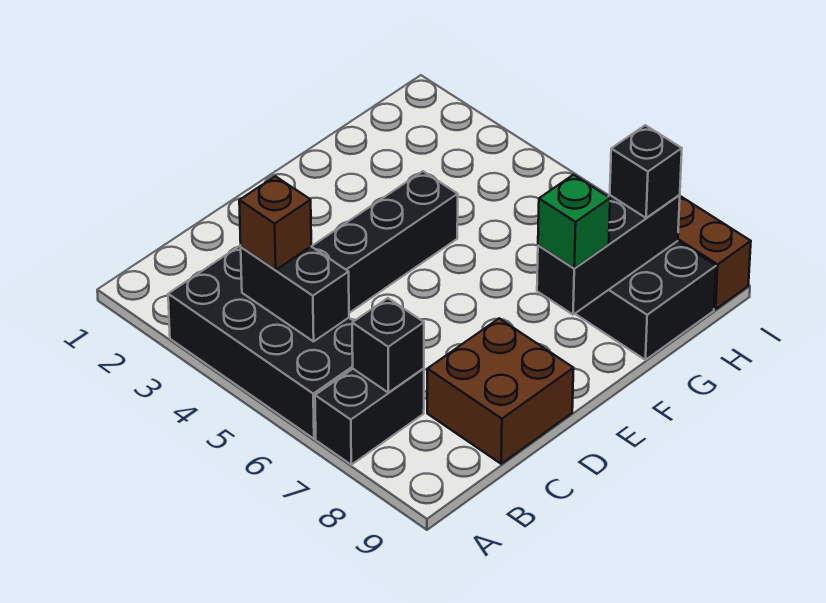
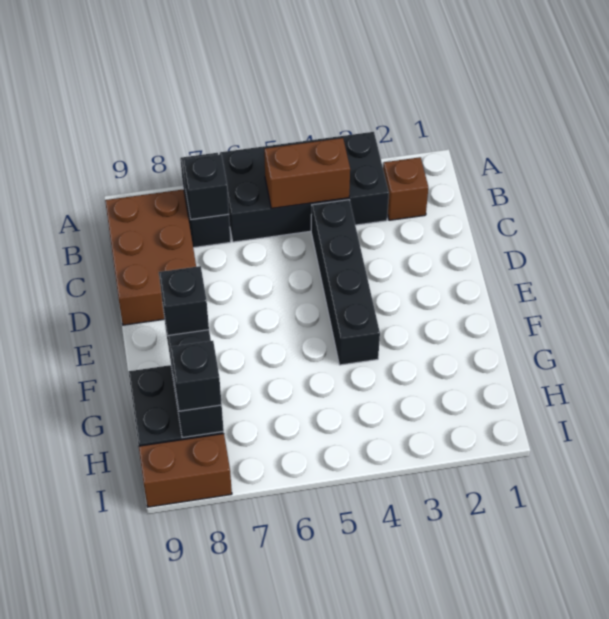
black brick B4:B5 level 2 -> brown brick B4:B5 level 2
brown brick B4 level 3 -> brown brick B2 level 1
brown brick C8:D9 level 1 -> brown brick B8:D9 level 1
green brick F8 level 3 -> black brick F8 level 3

